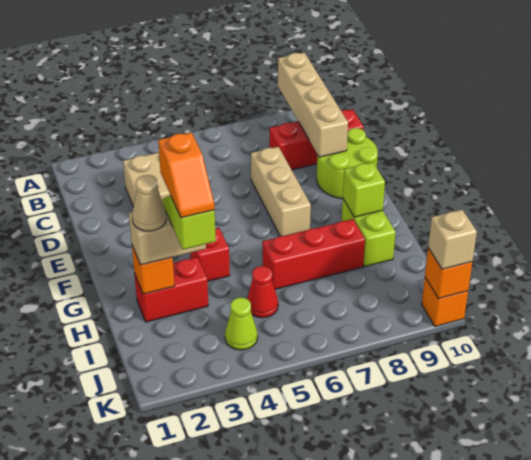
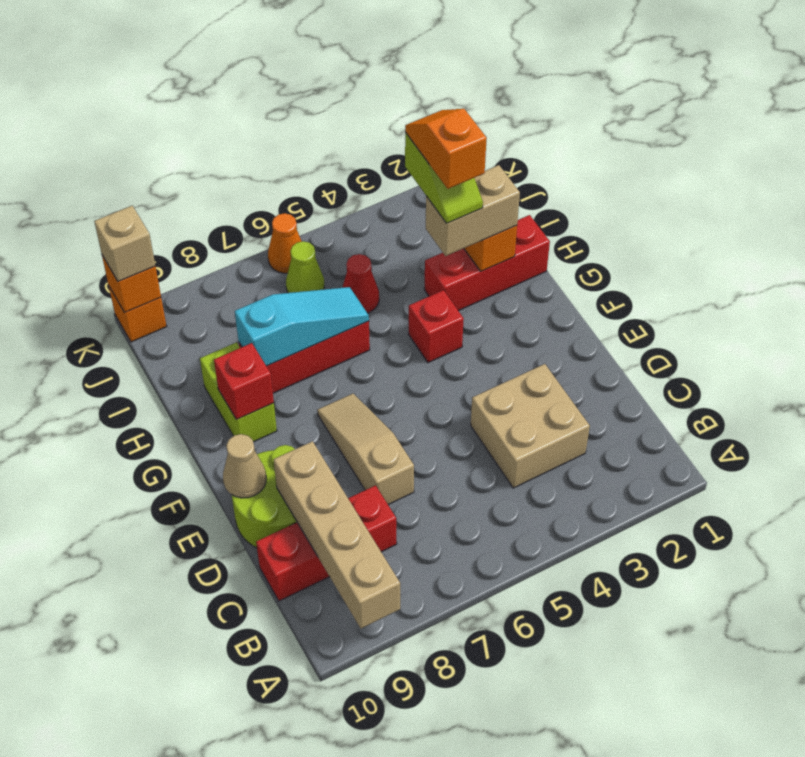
tan brick D7:F7 level 1 -> tan slope D7:F7 level 1 top D
lime brick G9 level 2 -> red brick G9 level 2
red brick H2:H3 level 1 -> red brick H1:H3 level 1
tan cone H2 level 4 -> tan cone E10 level 2
none -> cyan slope H6:H8 level 2 top 8
lime cone J4 level 1 -> lime cone J6 level 1
none -> orange cone K6 level 1

